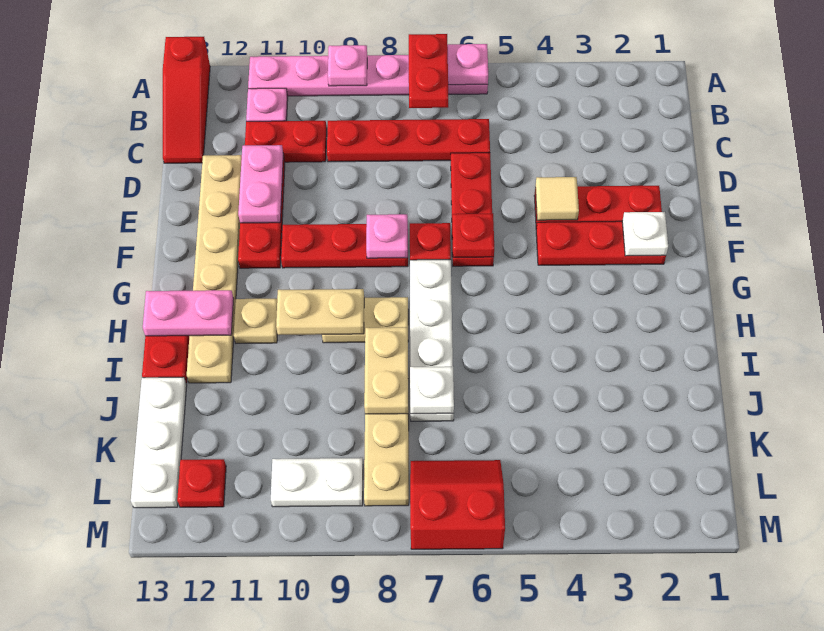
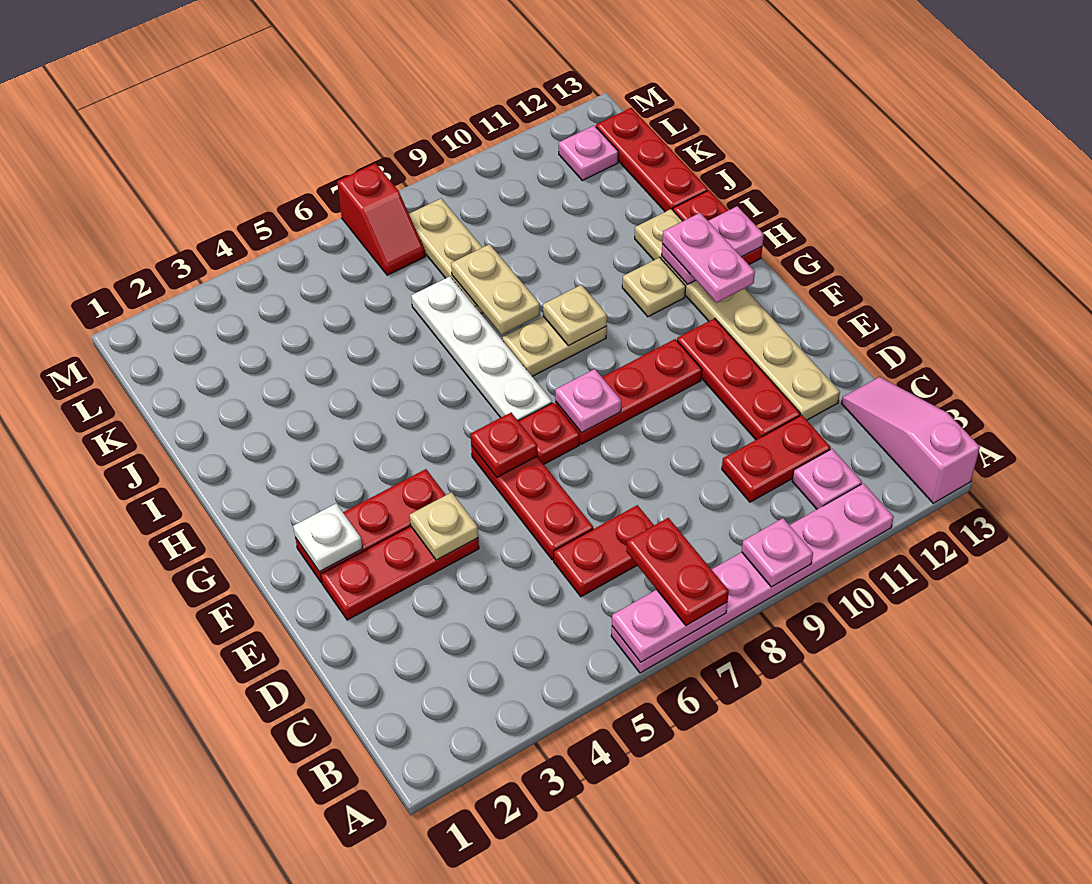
red slope A13:C13 level 1 top A -> pink slope A13:C13 level 1 top A
red plate C6:C9 level 1 -> red plate C6:C7 level 1
pink plate D11:E11 level 2 -> pink plate G12:H12 level 3
tan tile E4 level 2 -> tan plate E4 level 2
tan plate H9:H10 level 2 -> tan plate H9 level 2
white plate J7 level 2 -> none
white plate J13:L13 level 1 -> red plate J13:L13 level 1
red slope L6:M7 level 1 top M -> red slope L7:M7 level 1 top M
white plate L9:L10 level 1 -> none
red plate L12 level 1 -> pink plate L12 level 1

